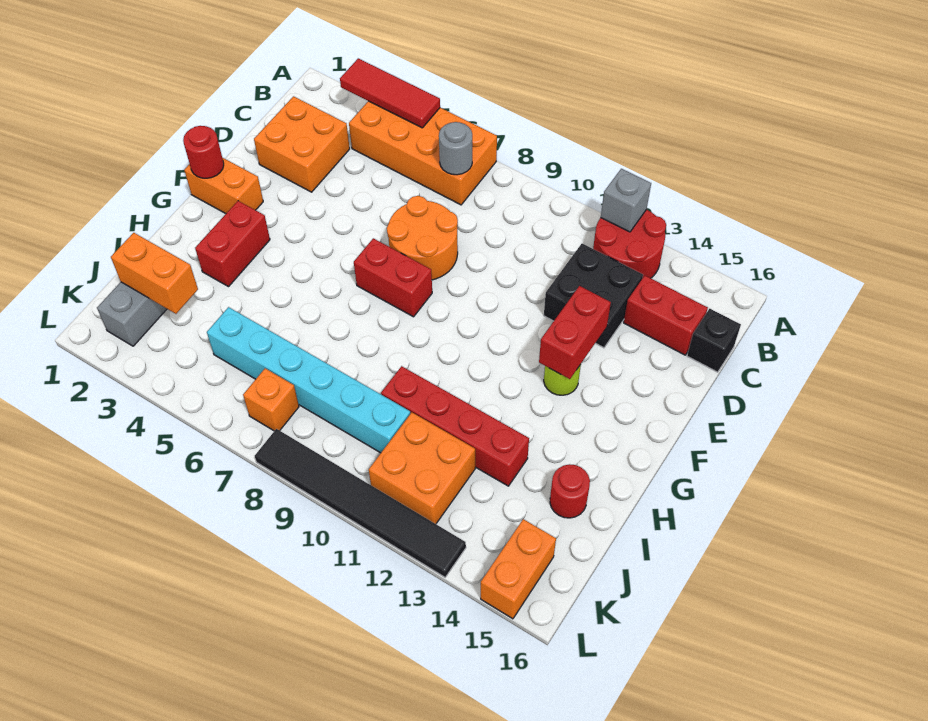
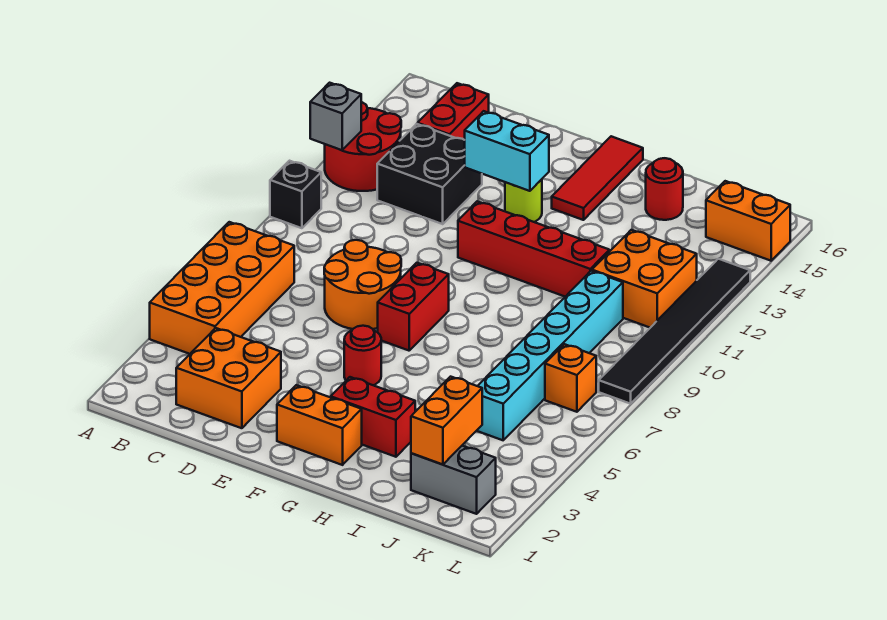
red tile A3:A5 level 2 -> red tile G14:G16 level 1
grey round brick B7 level 2 -> none
black brick C16 level 1 -> black brick A10 level 1
red brick E13:F13 level 2 -> cyan brick E13:F13 level 2
orange brick F1:F2 level 1 -> orange brick F2:G2 level 1
red round brick F1 level 2 -> red round brick F5 level 1
red brick I10:I13 level 1 -> red brick F11:I11 level 1

